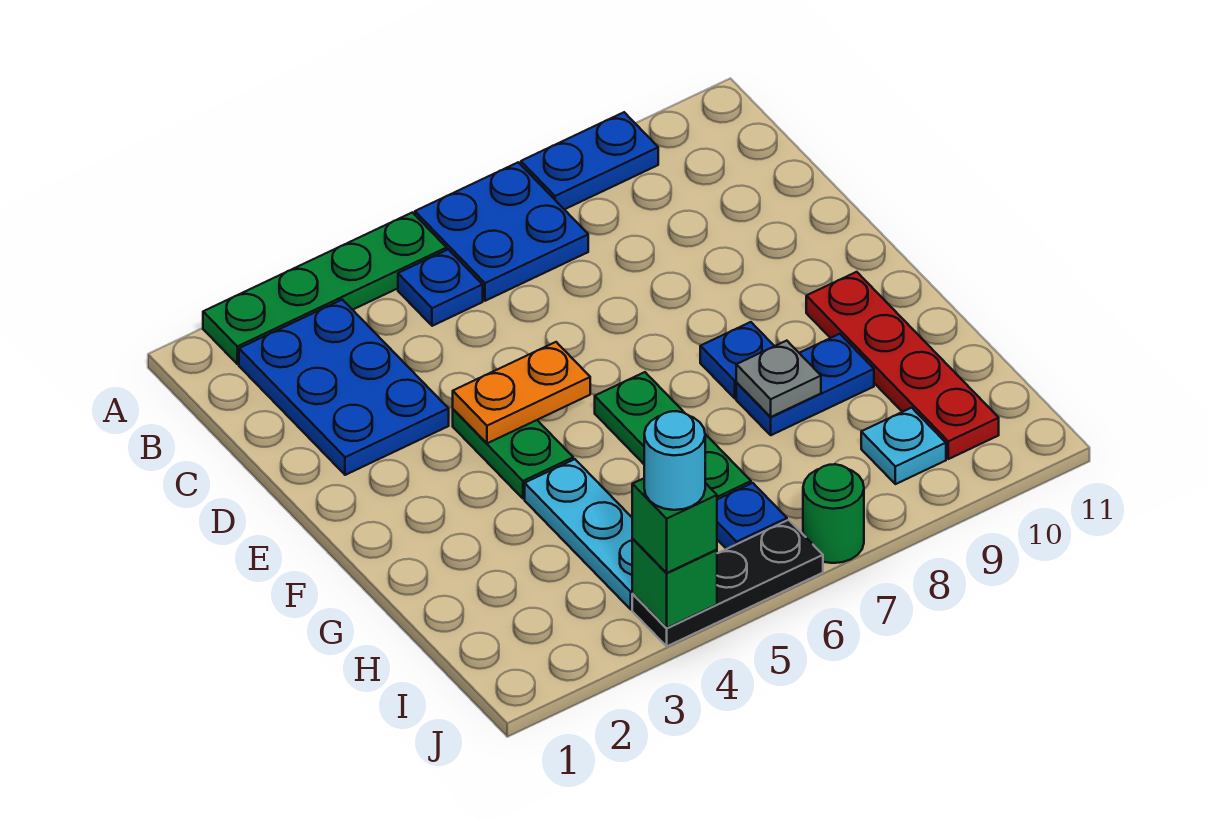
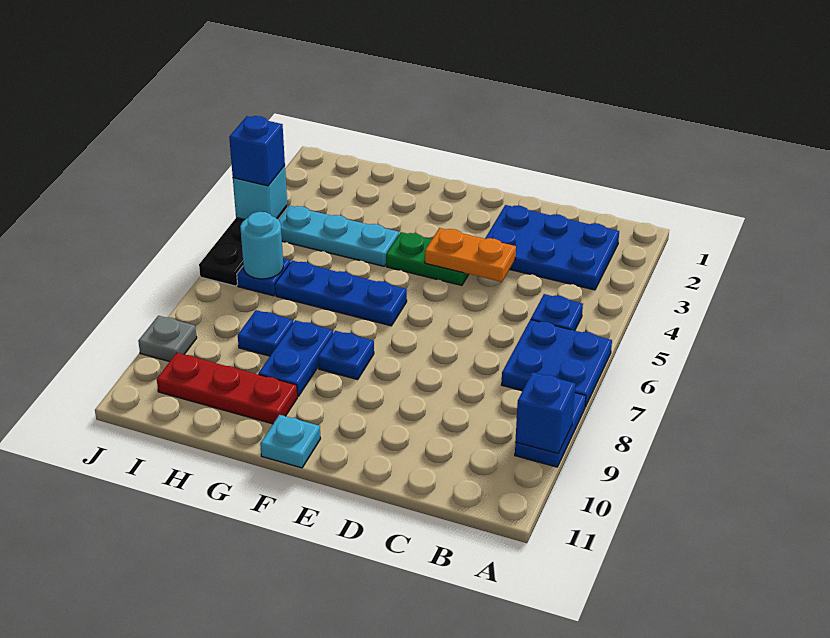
green plate A2:A5 level 1 -> none
none -> blue brick A9 level 2
orange plate E4:E5 level 2 -> orange plate D4:E4 level 2
green plate F6:H6 level 1 -> blue plate F6:H6 level 1
red plate F10:I10 level 1 -> red plate G10:I10 level 1
grey plate G8 level 2 -> grey plate J9 level 1
none -> blue plate H8 level 1
cyan plate I9 level 1 -> cyan plate F11 level 1
green brick J4 level 2 -> cyan brick J4 level 2
green brick J4 level 3 -> blue brick J4 level 3
cyan round brick J4 level 4 -> cyan round brick I6 level 2
green round brick J7 level 1 -> none

